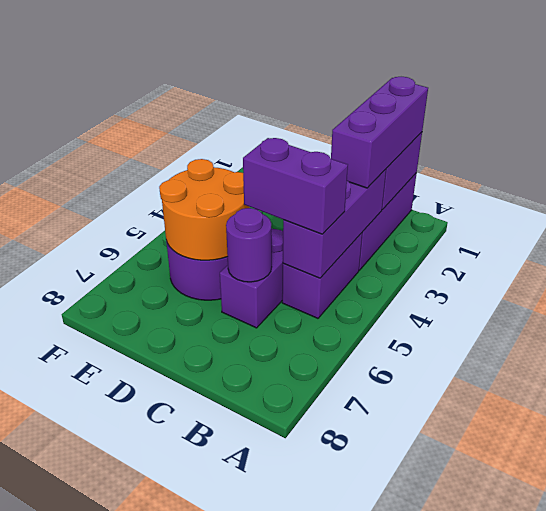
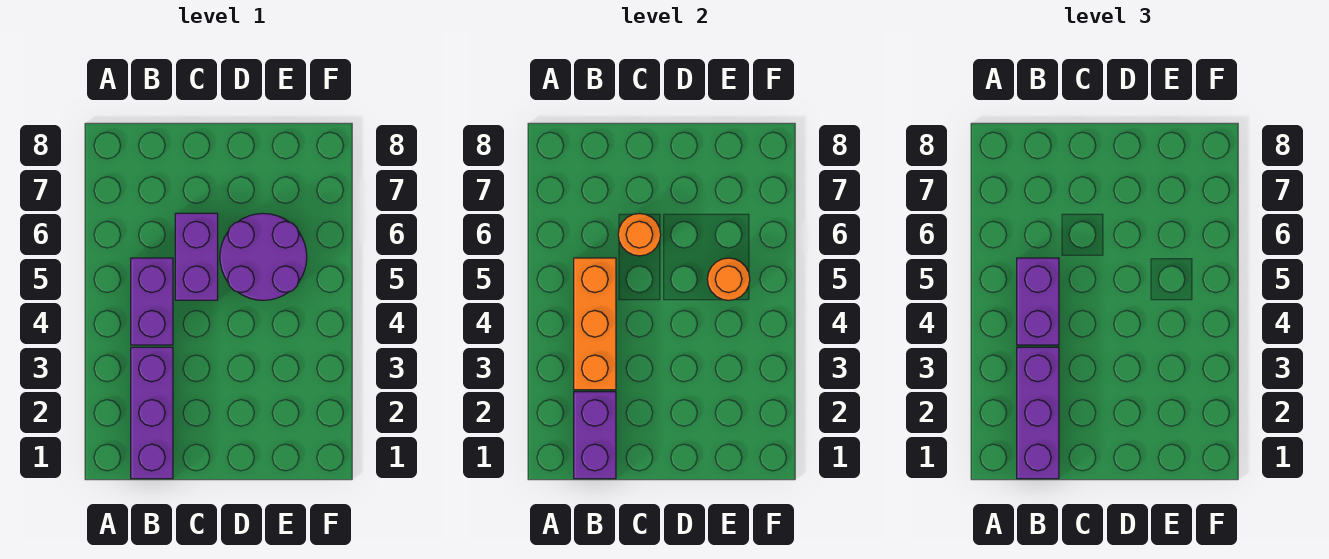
purple brick B3:B5 level 2 -> orange brick B3:B5 level 2
purple brick B5:C5 level 3 -> purple brick B4:B5 level 3
purple round brick C6 level 2 -> orange round brick C6 level 2
orange round brick D5:E6 level 2 -> orange round brick E5 level 2

